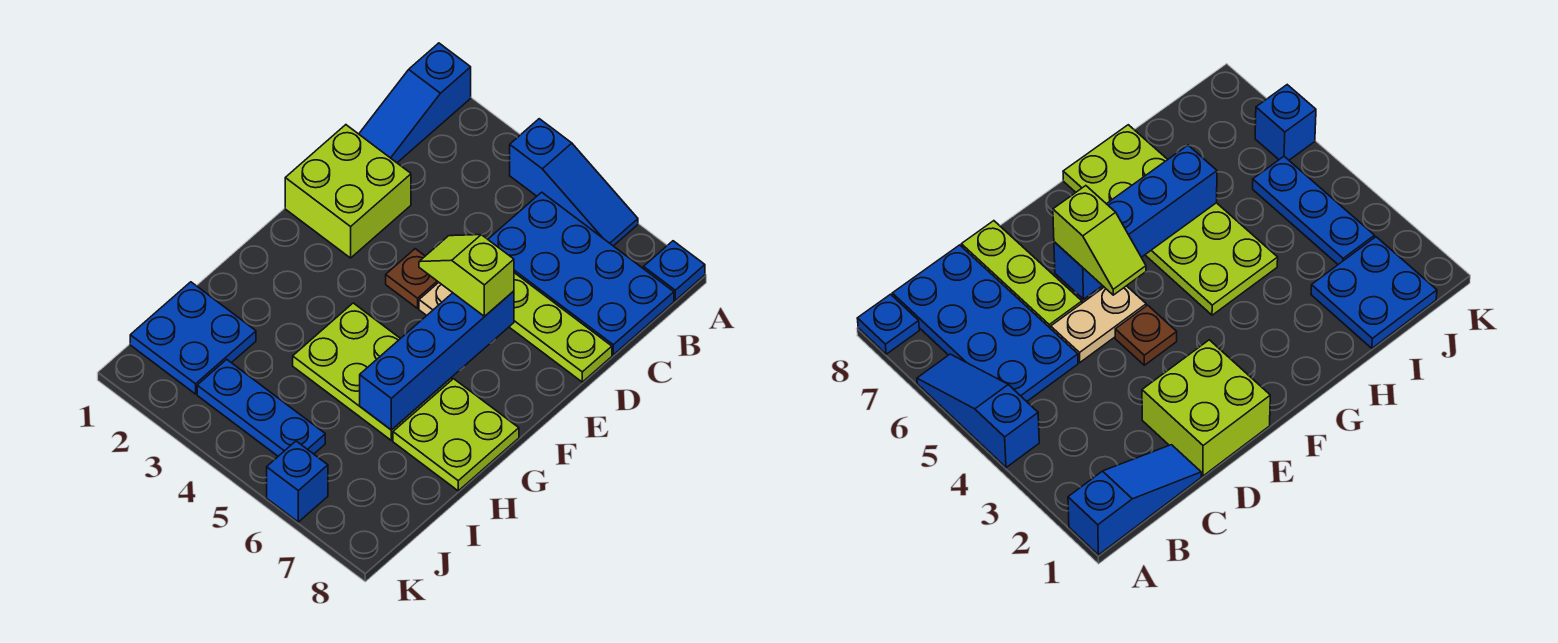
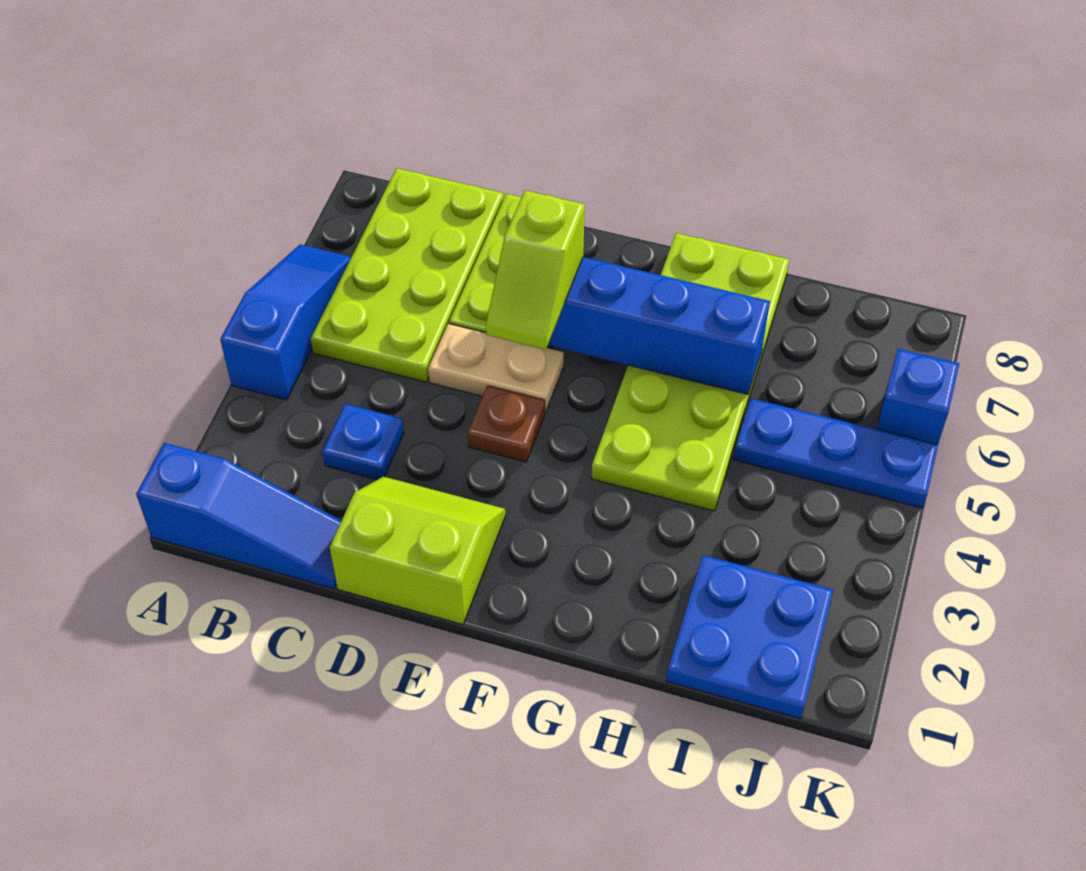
blue plate A8 level 1 -> blue plate C3 level 1
blue plate B5:C8 level 1 -> lime plate B5:C8 level 1
lime brick D1:E2 level 1 -> lime slope D1:E2 level 1 top 1
blue plate J3:J5 level 1 -> blue plate I5:K5 level 1

